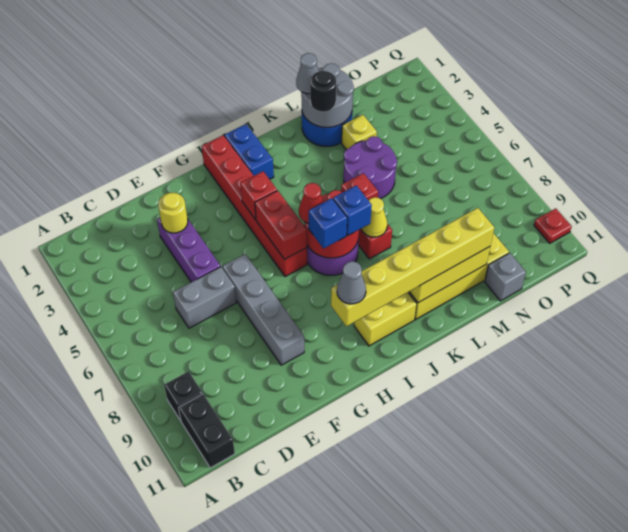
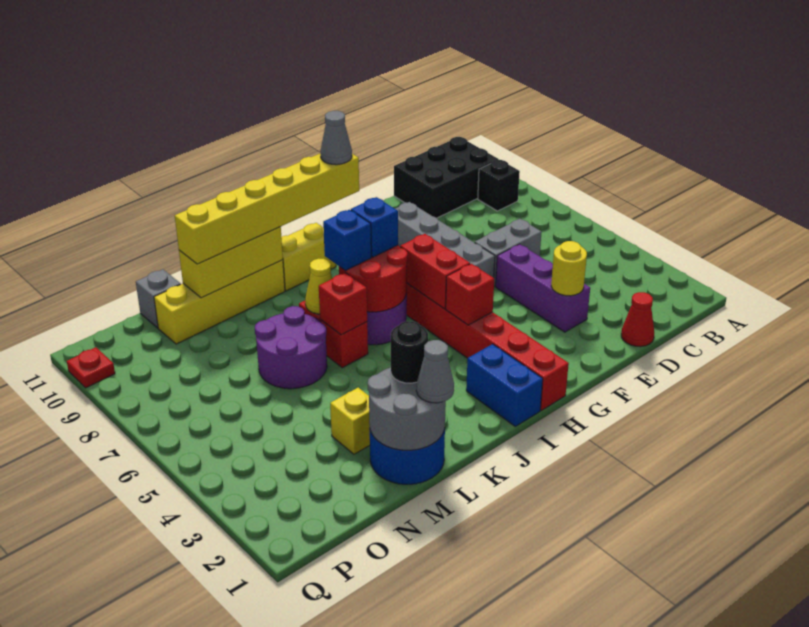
black brick B10:B11 level 1 -> black brick B10:D11 level 1
red cone I6 level 3 -> red cone D1 level 1
purple round brick L4:M5 level 1 -> purple round brick L6:M7 level 1

